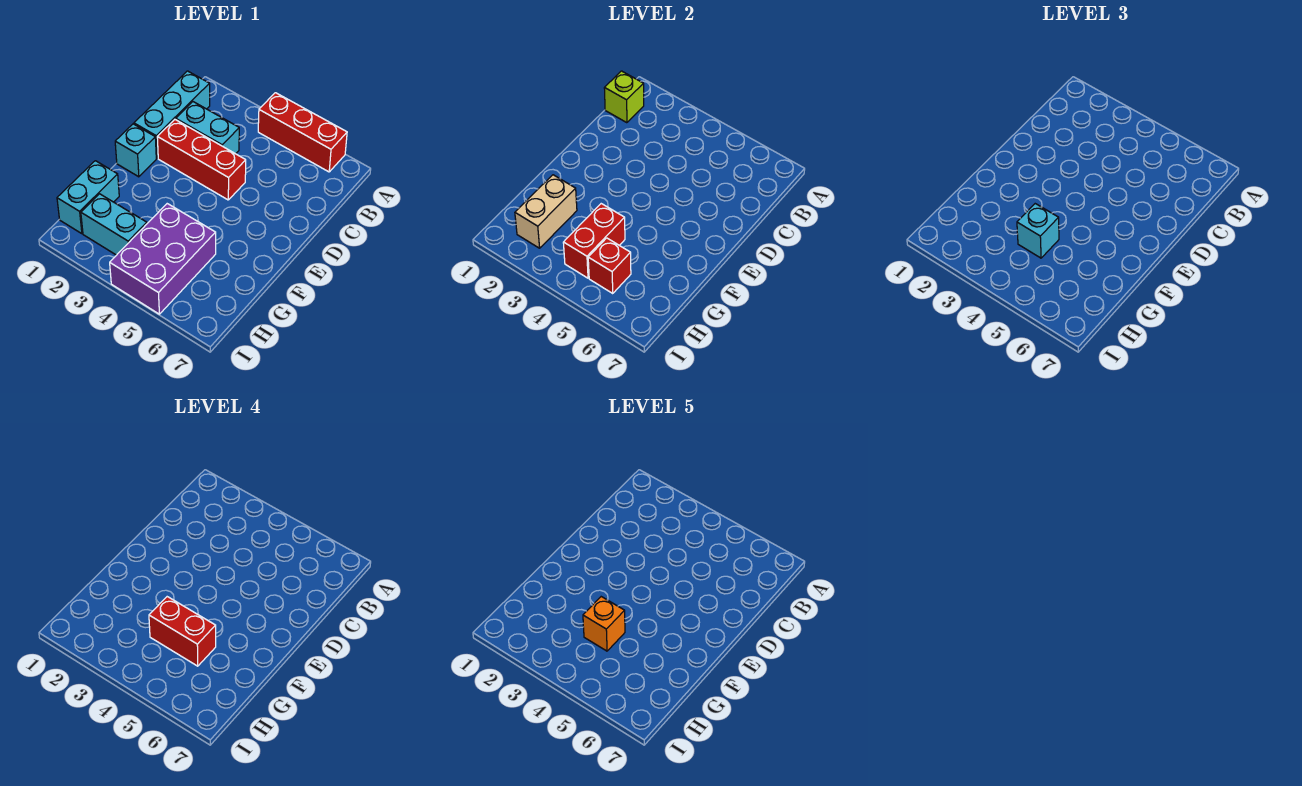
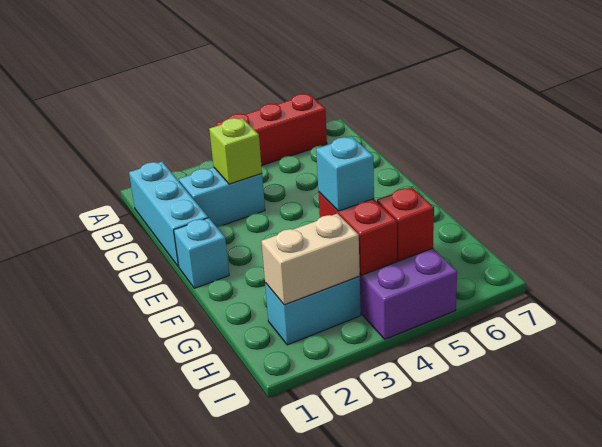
lime brick B1 level 2 -> lime brick C3 level 2
red brick D2:D4 level 1 -> none
cyan brick G1:H1 level 1 -> none
tan brick G2:H2 level 2 -> tan brick H2:H3 level 2
red brick G4:G5 level 4 -> none
orange brick G4 level 5 -> none

